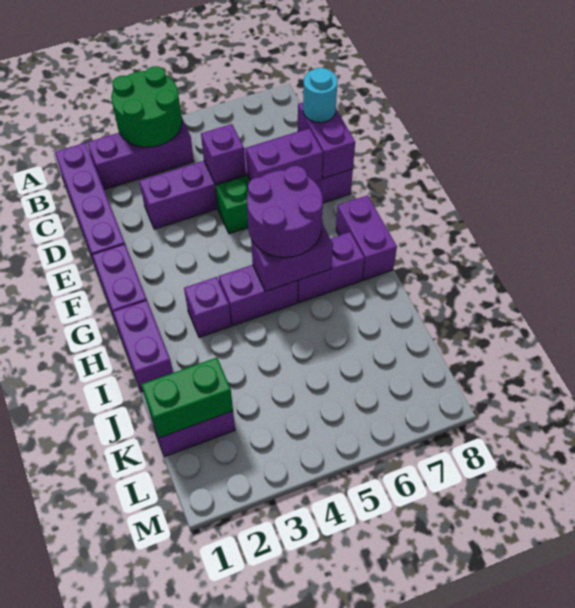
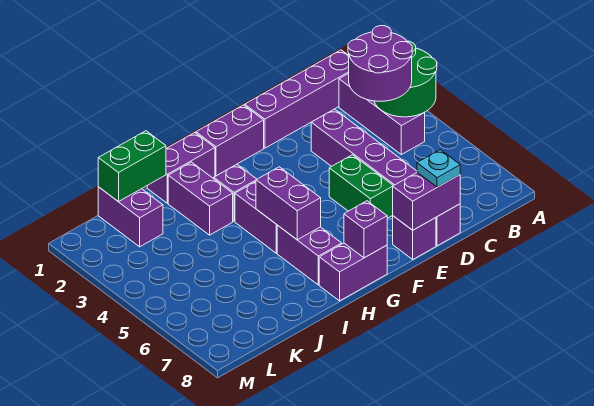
purple brick D5 level 2 -> purple brick G8 level 2
cyan round brick D8 level 3 -> cyan plate D8 level 3
purple brick E6:E7 level 2 -> purple brick I2:I3 level 1
purple round brick G5:H6 level 3 -> purple round brick B3:C4 level 3
green brick K1:K2 level 2 -> green brick J1:K1 level 2

